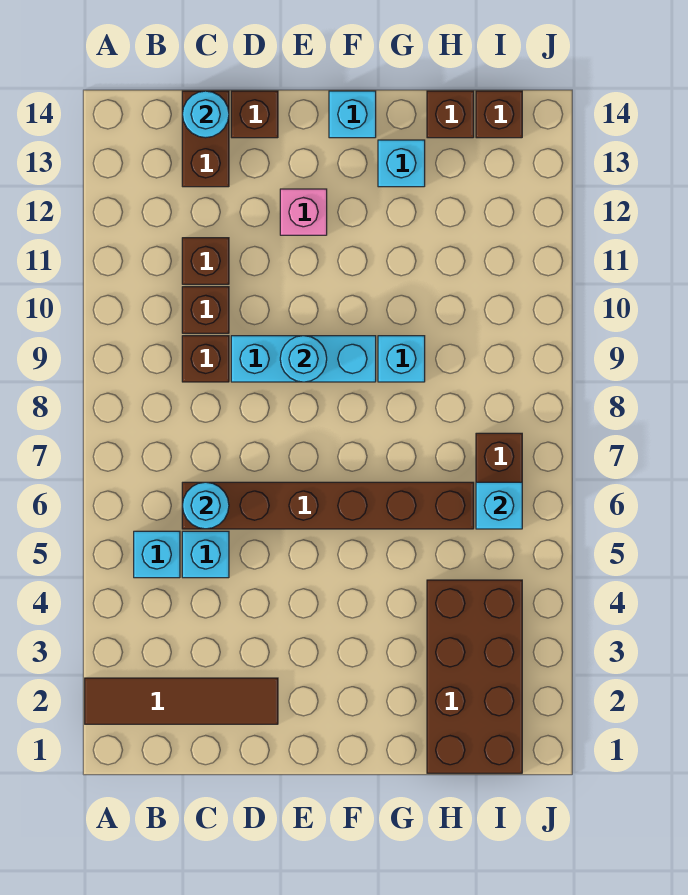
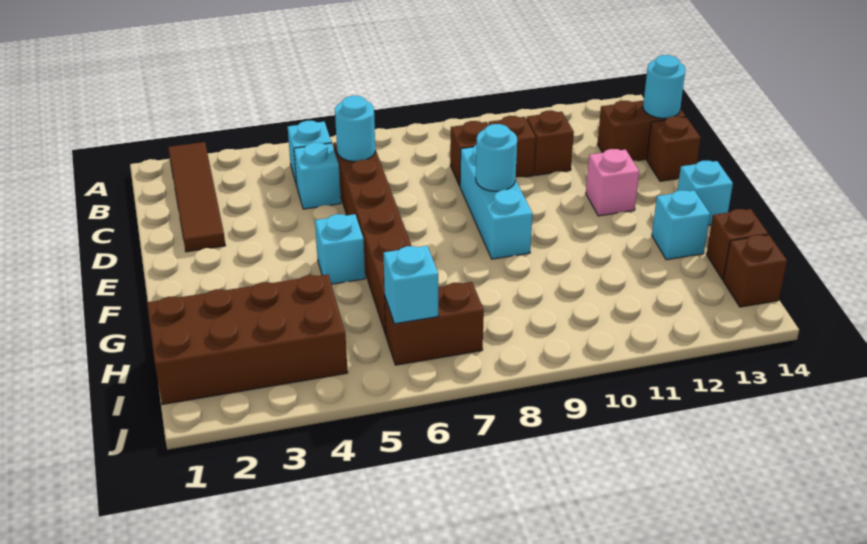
cyan brick G9 level 1 -> cyan brick F5 level 1

